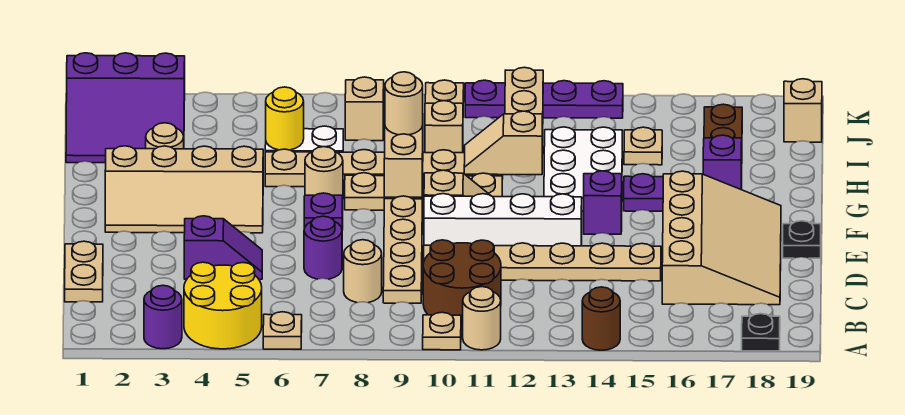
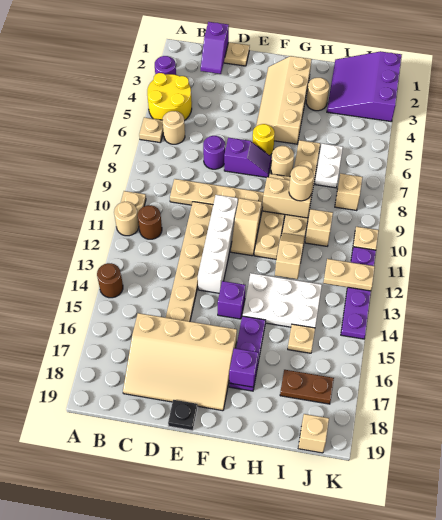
black plate A18 level 1 -> none
brown round brick B10:C11 level 1 -> brown round brick B11 level 1
tan round brick C8 level 1 -> tan round brick B6 level 1
purple slope D4:D5 level 1 top 4 -> purple slope C1:C2 level 2 top 1
yellow round brick I6 level 2 -> yellow round brick F6 level 1

